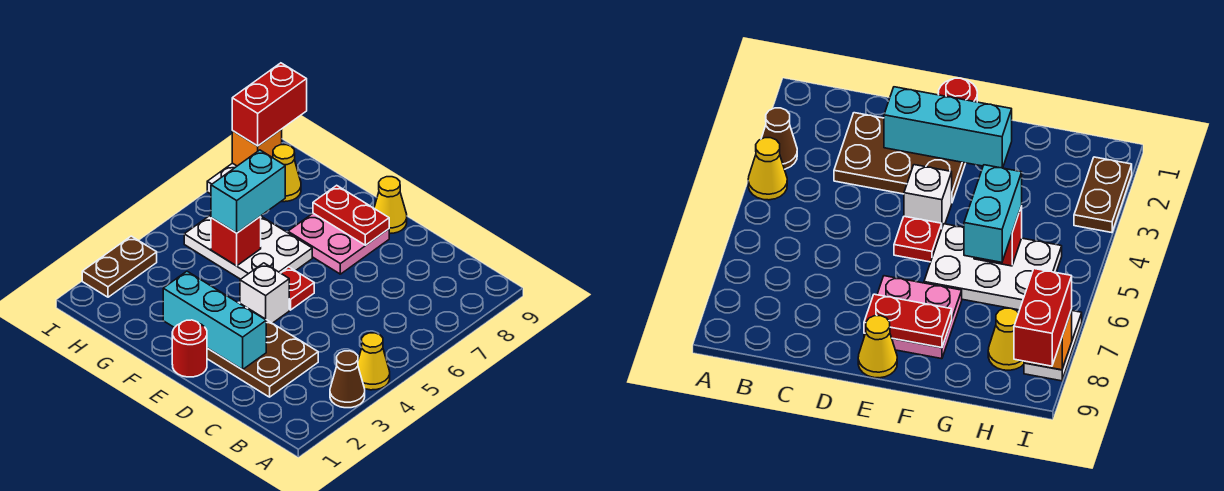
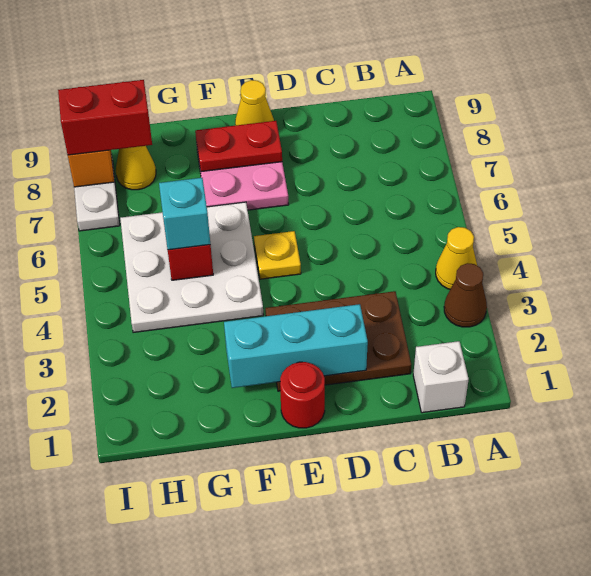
white brick E4 level 1 -> white brick B1 level 1
red plate E5 level 1 -> yellow plate E5 level 1
white plate F5:H6 level 1 -> white plate F4:H6 level 1
cyan brick G5:G6 level 3 -> cyan brick G5 level 3
brown plate I2:I3 level 1 -> none
red brick I8:I9 level 3 -> red brick H8:I8 level 3

